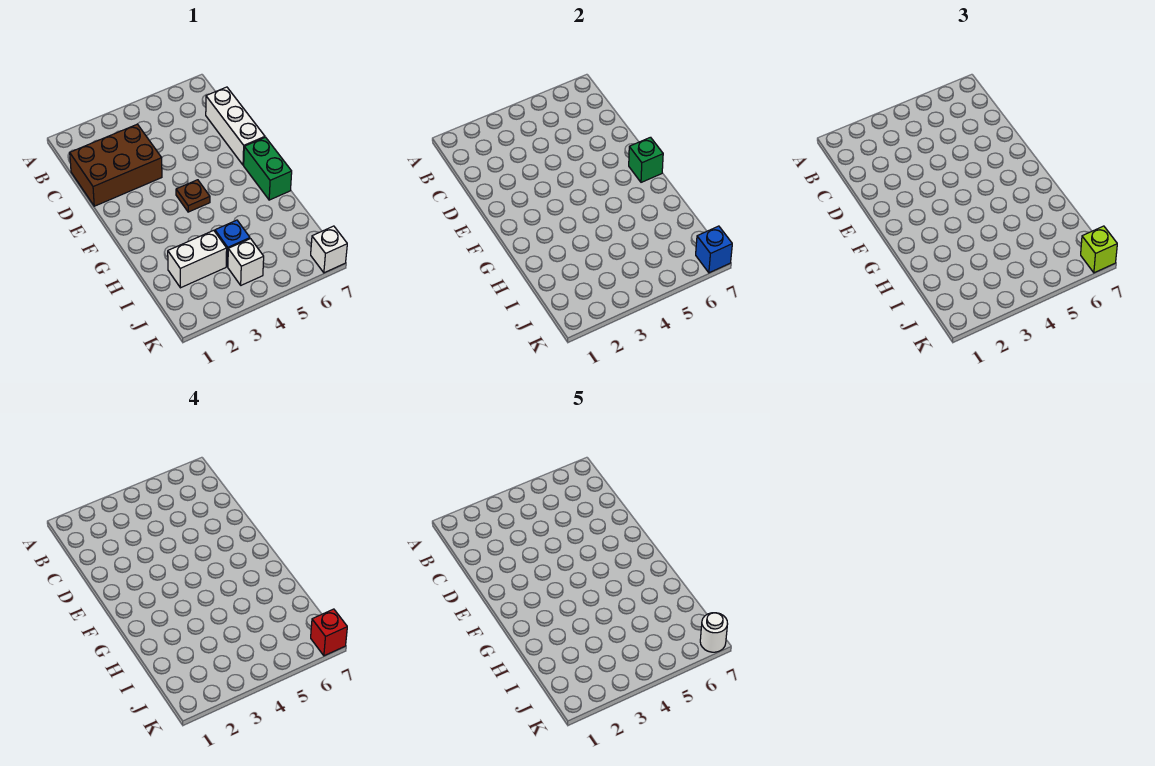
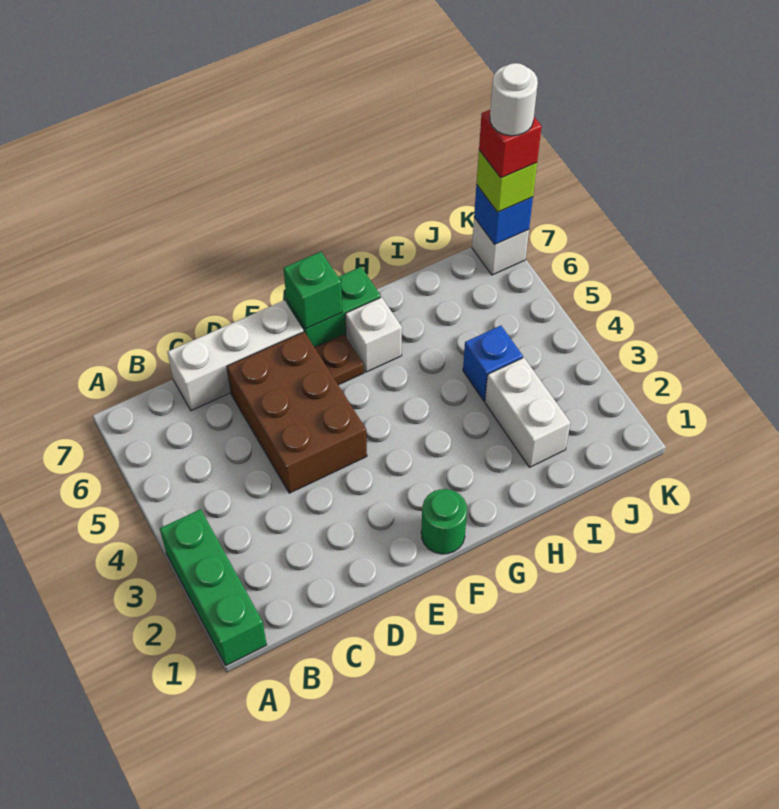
none -> green brick A1:A3 level 1
brown brick C1:D3 level 1 -> brown brick D4:E6 level 1
none -> green round brick F1 level 1
brown plate F4 level 1 -> brown plate F6 level 1
white brick J4 level 1 -> white brick G6 level 1

